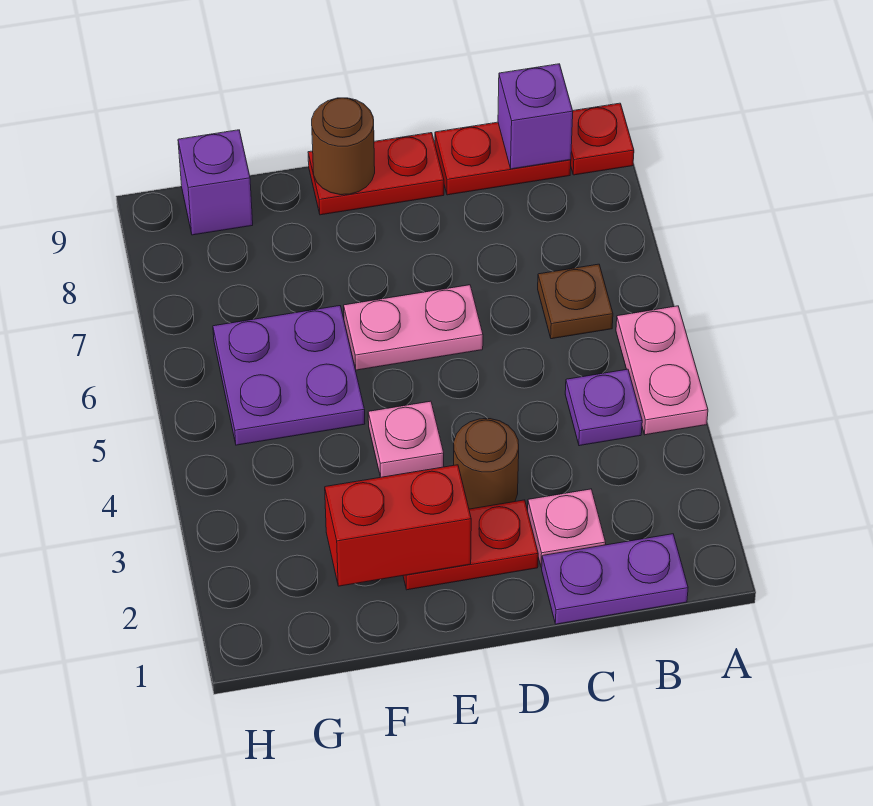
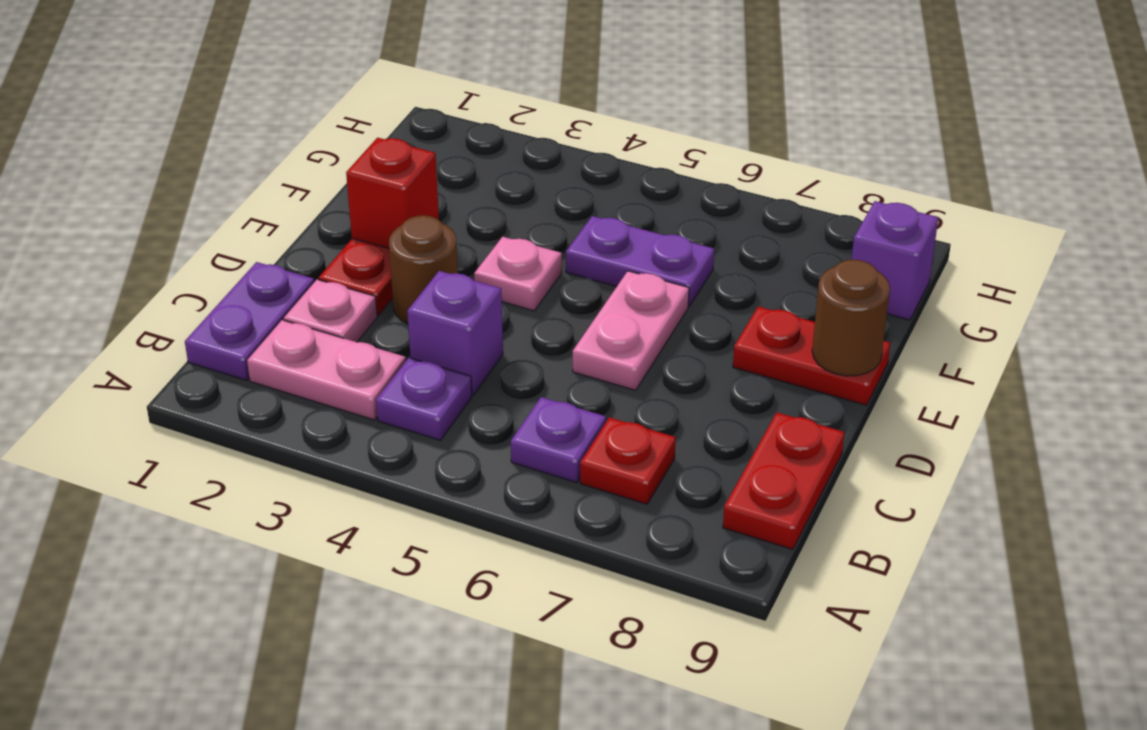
pink plate A4:A5 level 1 -> pink plate B2:B3 level 1
red plate A9 level 1 -> red plate B7 level 1
brown plate B6 level 1 -> purple plate B6 level 1
purple brick B9 level 2 -> purple brick C4 level 1
red plate D9:E9 level 1 -> red plate E8:E9 level 1
red brick E2:F2 level 2 -> red brick E2 level 2
purple plate F5:G6 level 1 -> purple plate F5:F6 level 1

